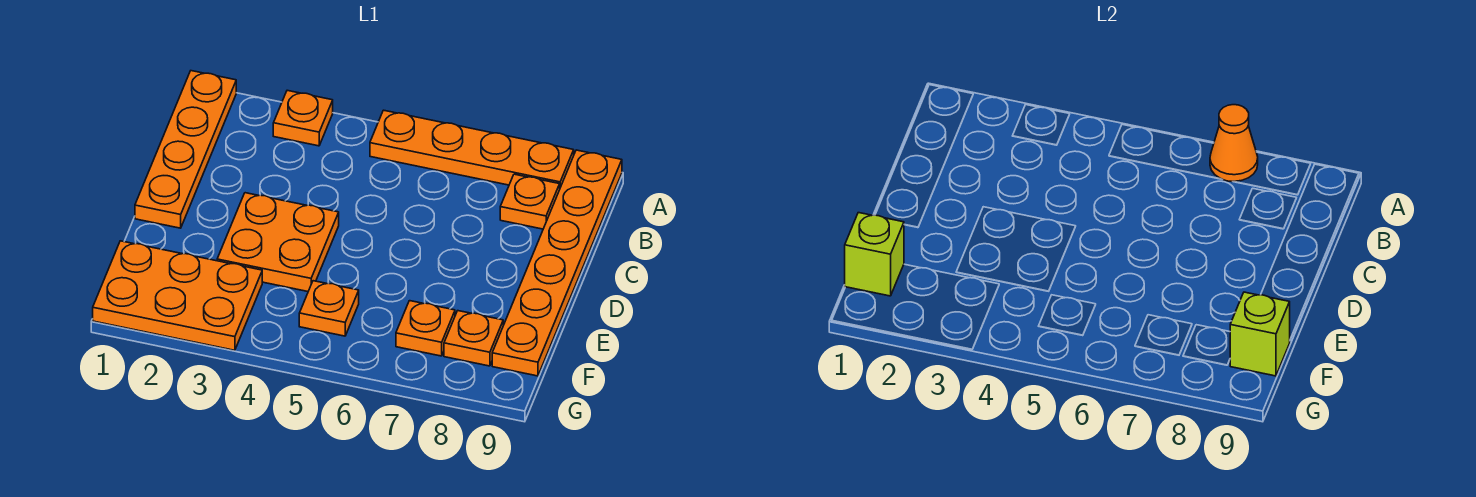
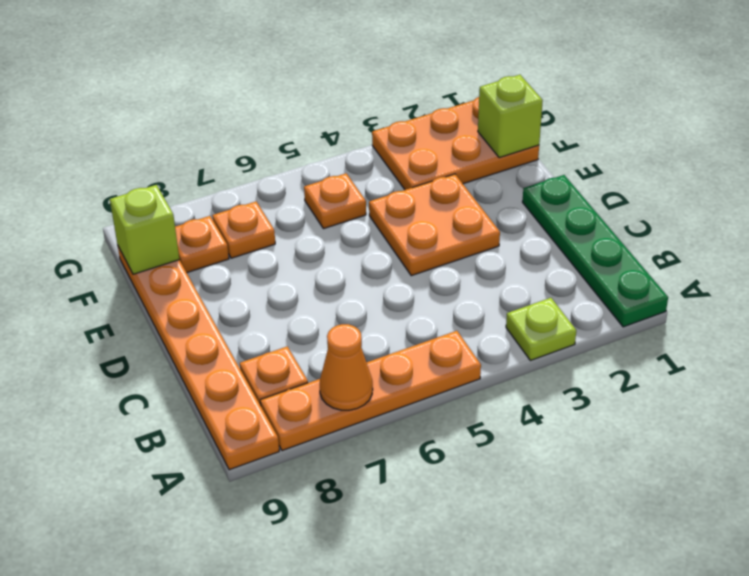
orange plate A1:D1 level 1 -> green plate A1:D1 level 1
orange plate A3 level 1 -> lime plate A3 level 1

